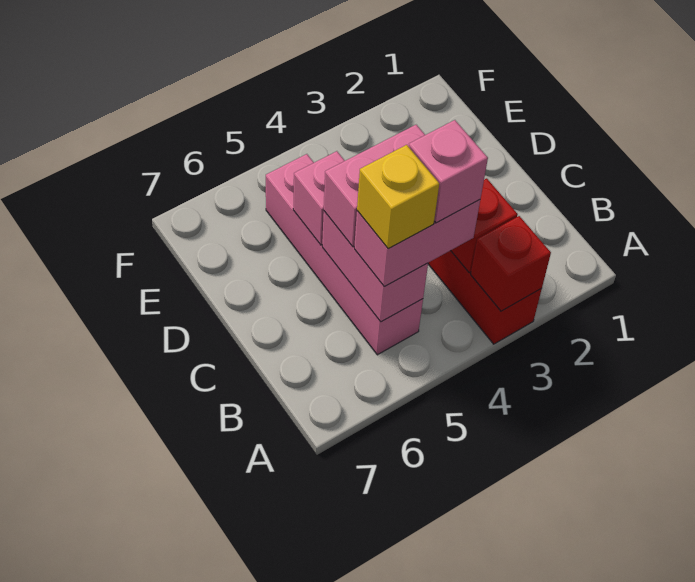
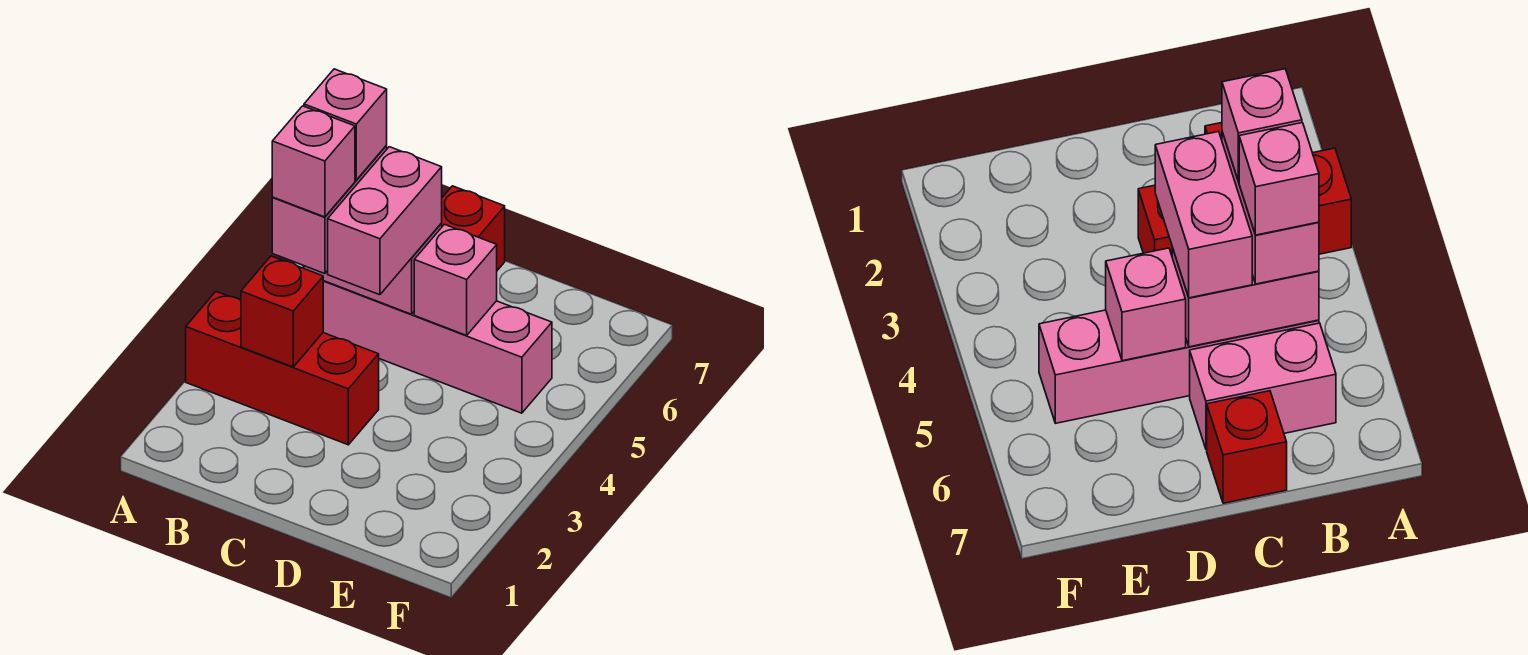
red brick A3 level 2 -> red brick C7 level 1
yellow brick B5 level 4 -> pink brick B5 level 4
none -> pink brick B6:C6 level 1

